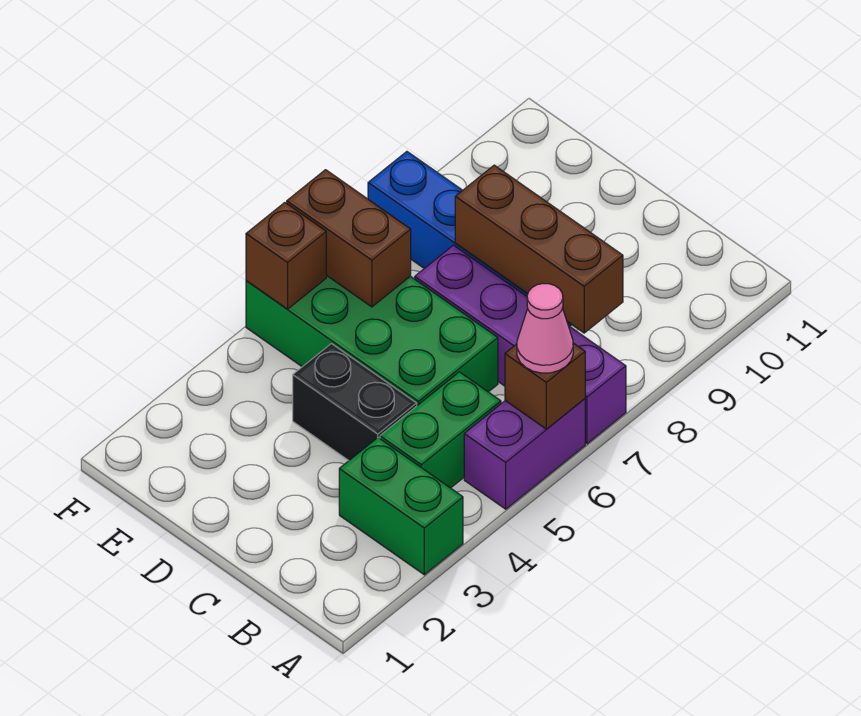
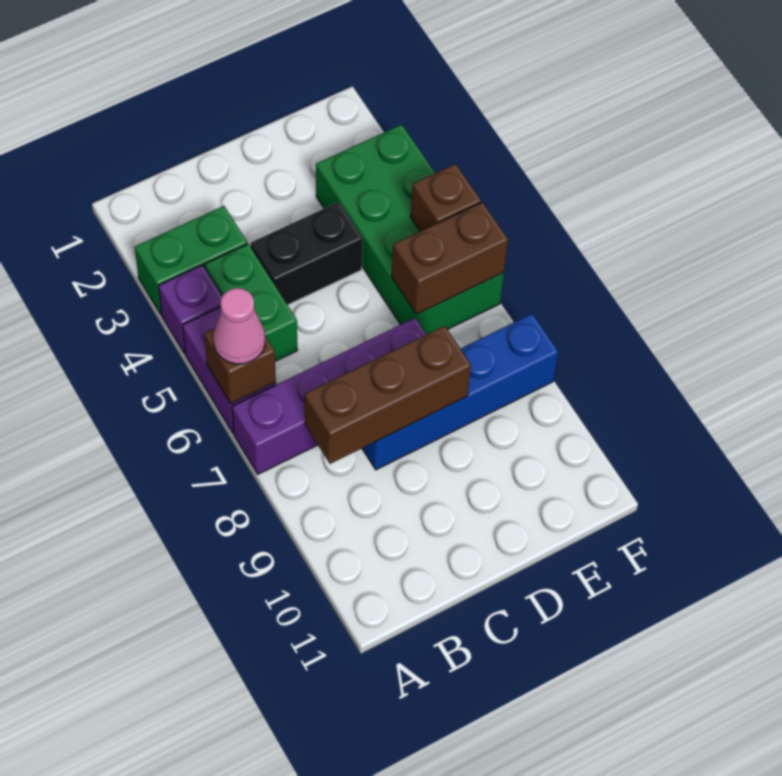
none -> purple brick A4 level 1
green brick C5:F6 level 1 -> green brick E3:F6 level 1

